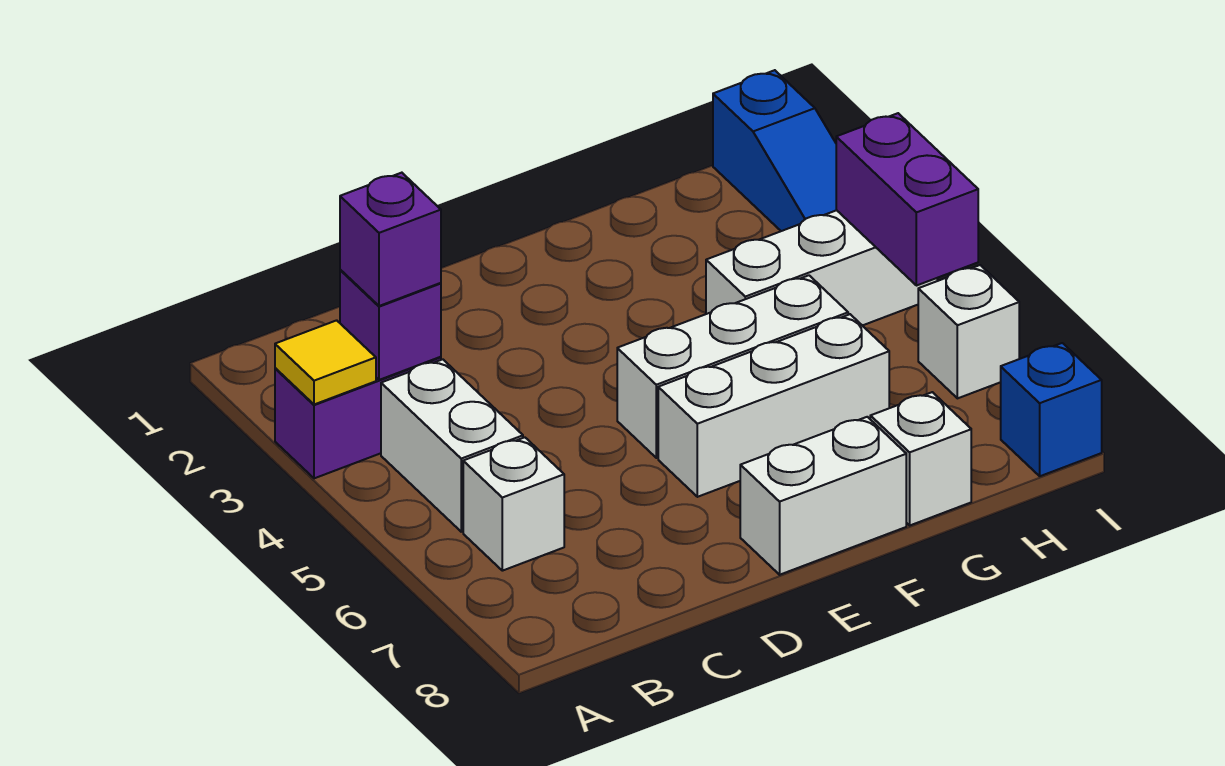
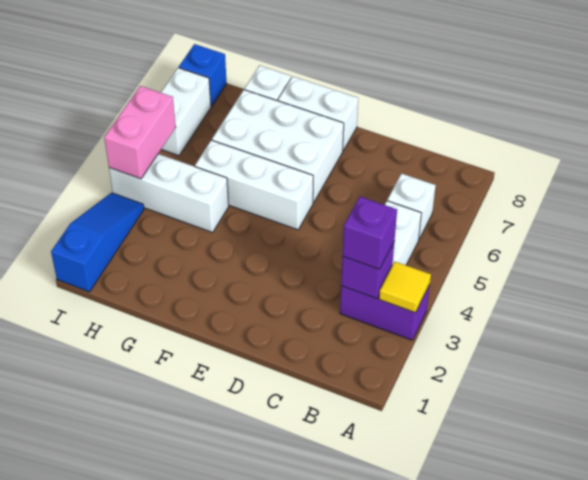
white brick E6:G6 level 1 -> white brick E6:G7 level 1
purple brick I4:I5 level 2 -> pink brick I4:I5 level 2
white brick I6 level 1 -> white brick I6:I7 level 1

